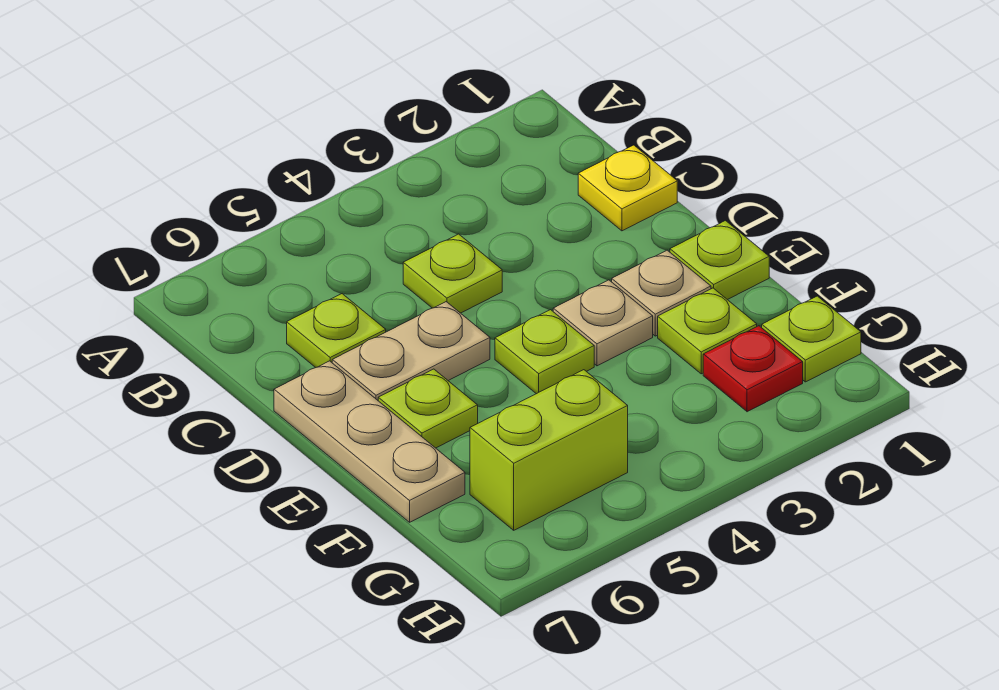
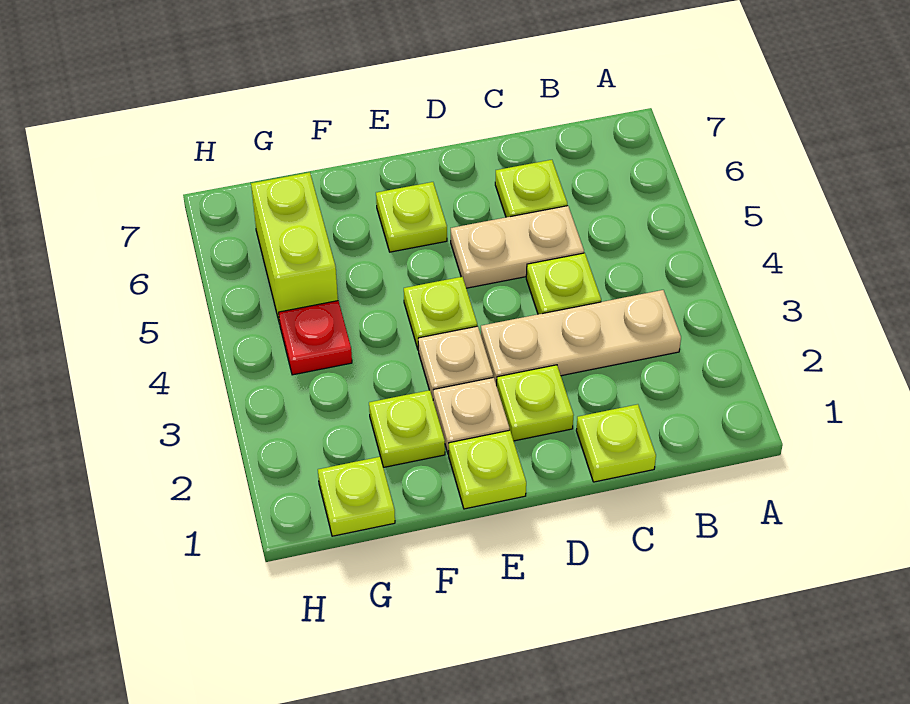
yellow plate C1 level 1 -> lime plate C1 level 1
none -> lime plate D2 level 1
tan plate D5:D6 level 1 -> tan plate C5:D5 level 1
tan plate D7:F7 level 1 -> tan plate B3:D3 level 1
red plate G2 level 1 -> red plate G4 level 1

